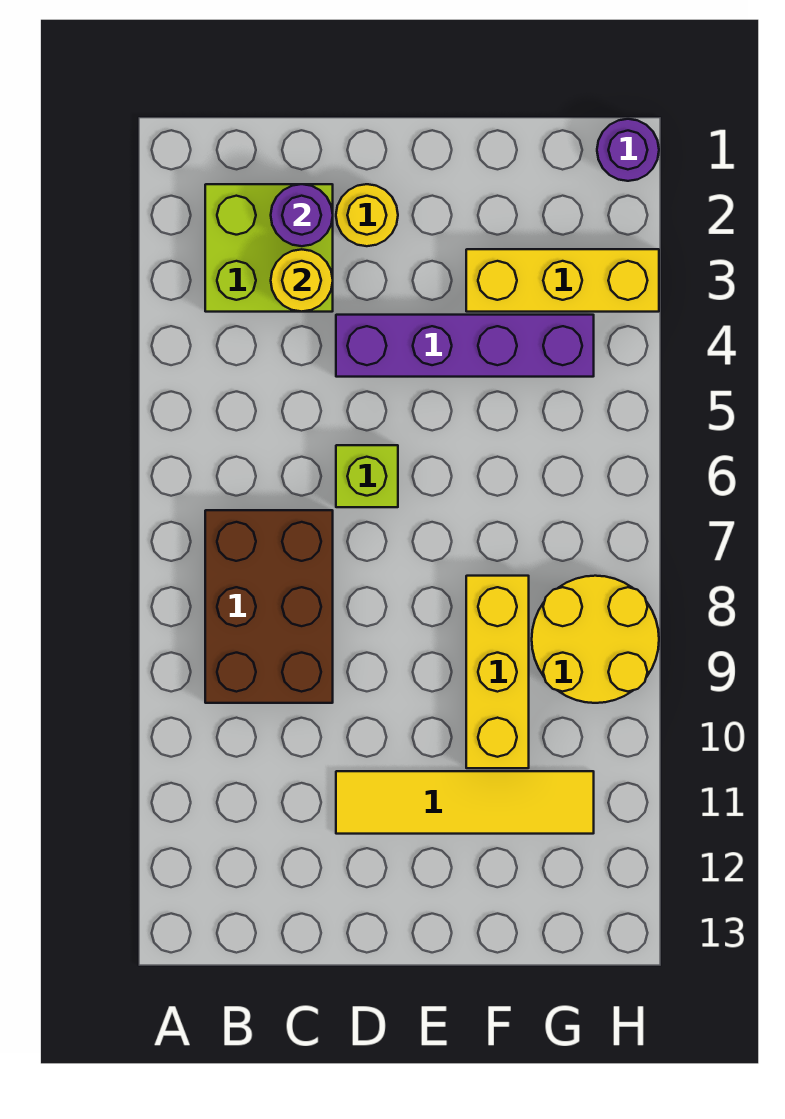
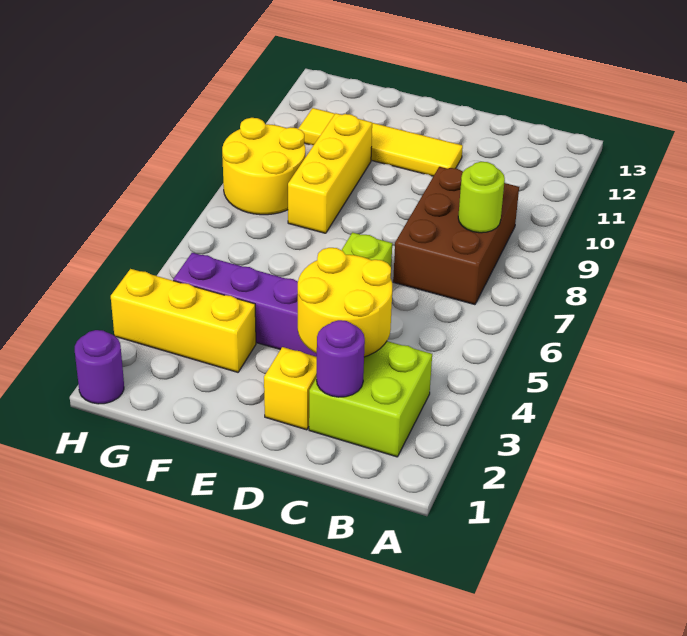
none -> lime round brick B8 level 2
yellow round brick C3 level 2 -> yellow round brick C3:D4 level 2
yellow round brick D2 level 1 -> yellow brick D2 level 1

